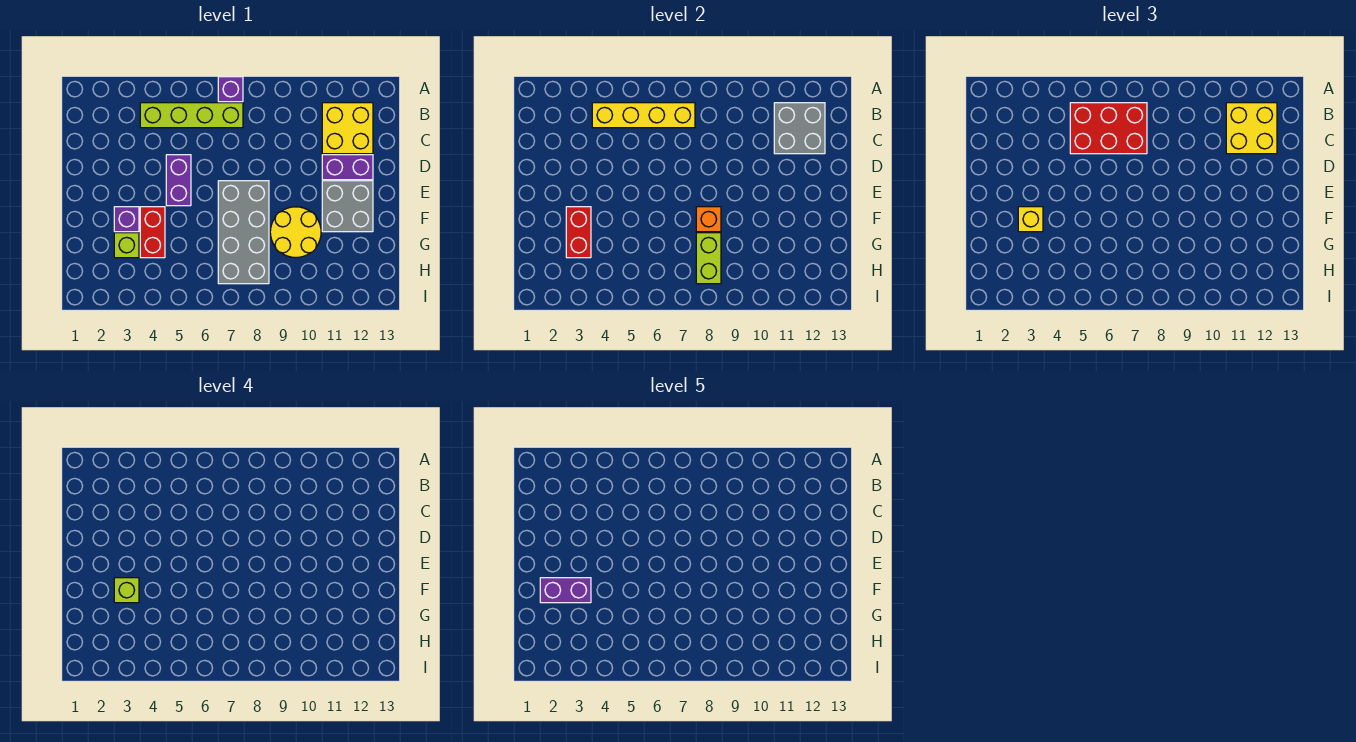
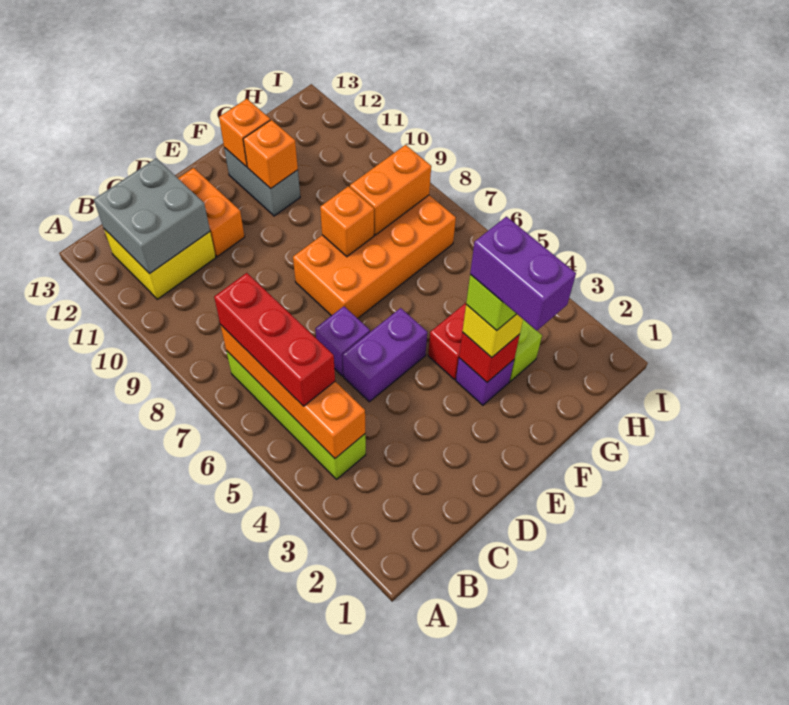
purple brick A7 level 1 -> purple brick D6 level 1
yellow brick B4:B7 level 2 -> orange brick B4:B7 level 2
red brick B5:C7 level 3 -> red brick B5:B7 level 3
yellow brick B11:C12 level 3 -> none
purple brick D11:D12 level 1 -> orange brick D11:D12 level 1
grey brick E7:H8 level 1 -> orange brick E7:H8 level 1
grey brick E11:F12 level 1 -> grey brick F11:F12 level 1
red brick F3:G3 level 2 -> red brick F3 level 2
yellow round brick F9:G10 level 1 -> none
none -> orange brick F11 level 2
none -> orange brick F12 level 2
lime brick G8:H8 level 2 -> orange brick G8:H8 level 2

